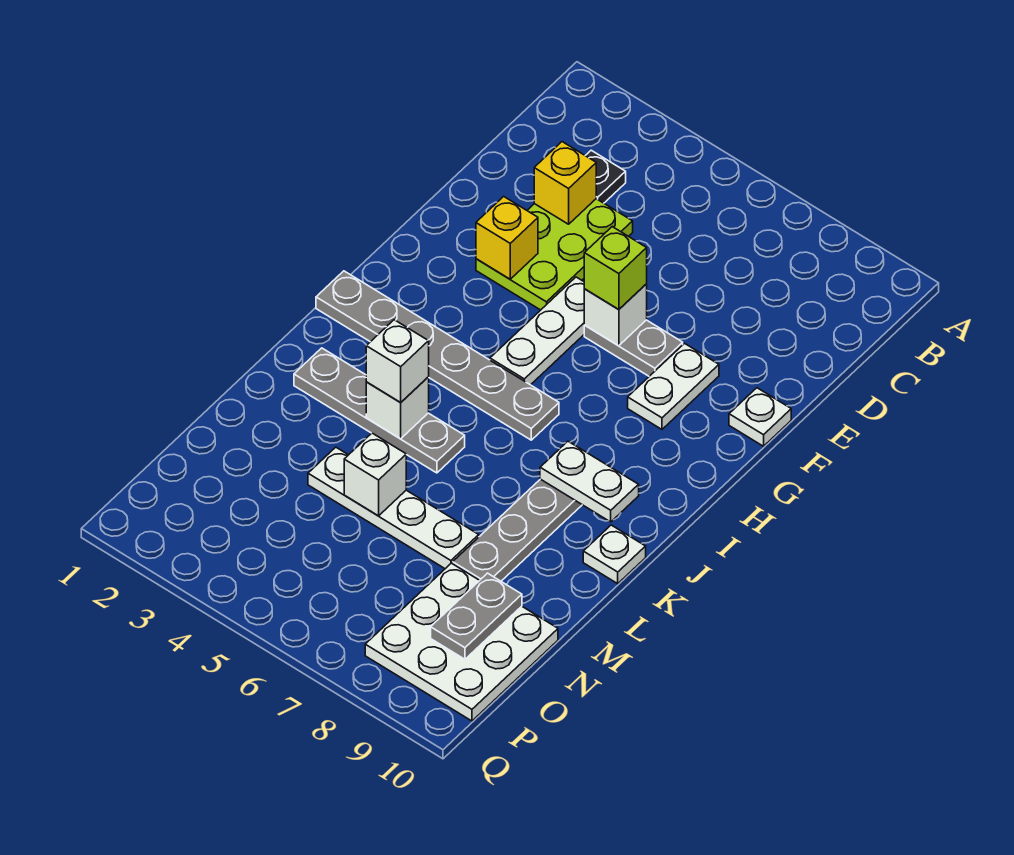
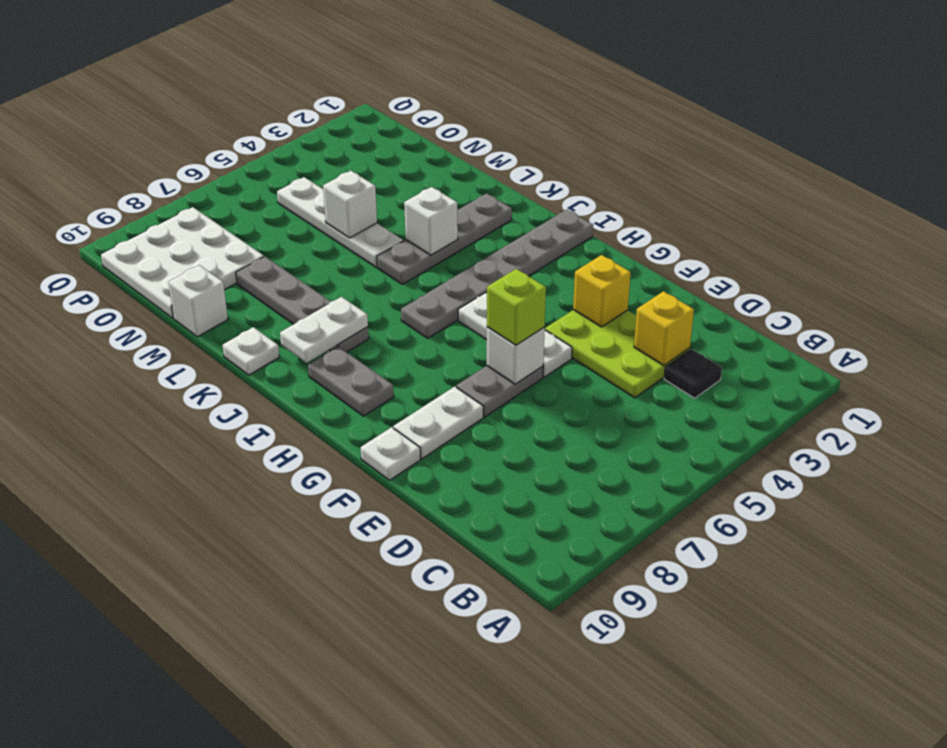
white plate F8:G8 level 1 -> white plate F8:F9 level 1
white brick K4 level 3 -> white brick M10 level 1
white plate M4:M7 level 1 -> white plate L5:O5 level 1
grey plate N9:O9 level 2 -> grey plate H9:I9 level 1

